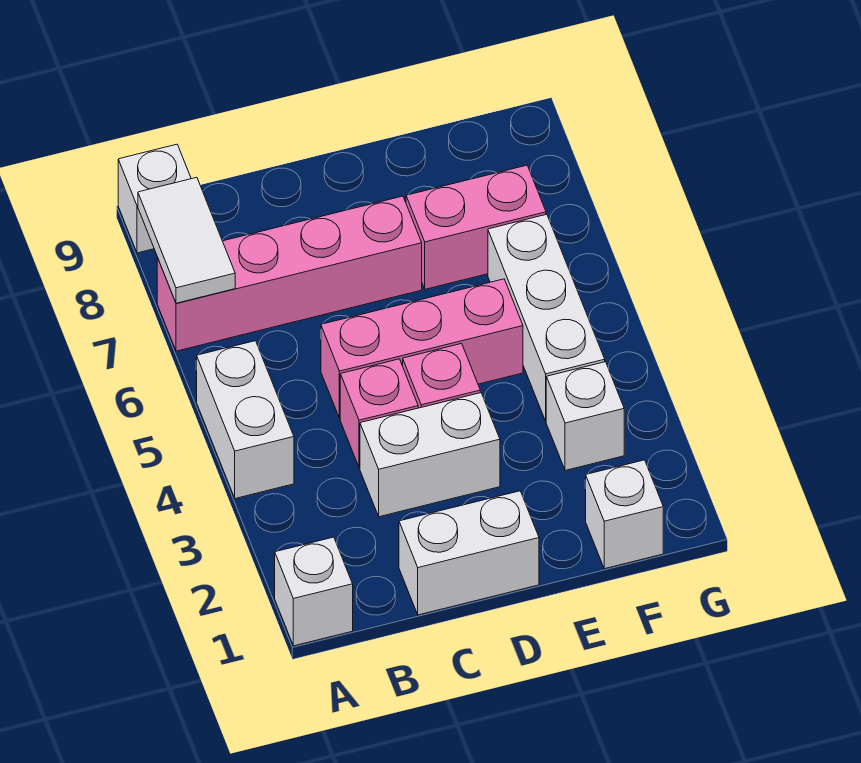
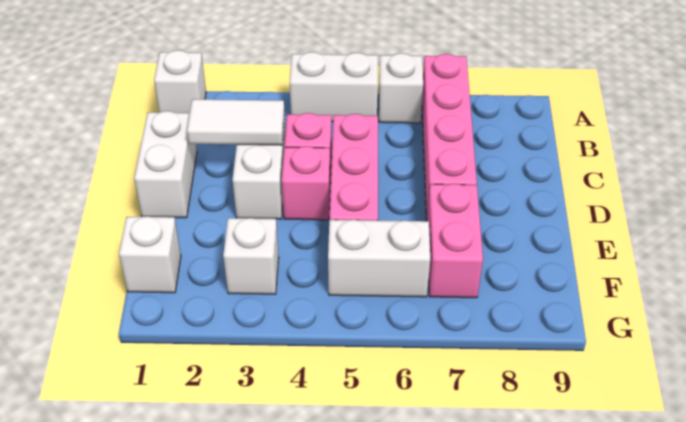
white tile A7:A8 level 2 -> white tile C2:C3 level 2
white brick A9 level 1 -> white brick A6 level 1
white brick F4:F6 level 1 -> white brick F5:F6 level 1

